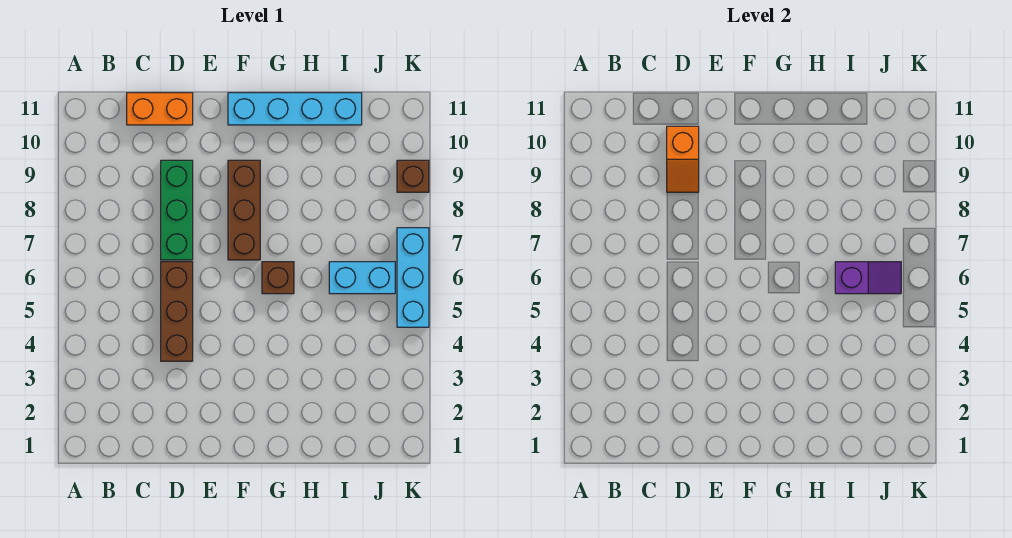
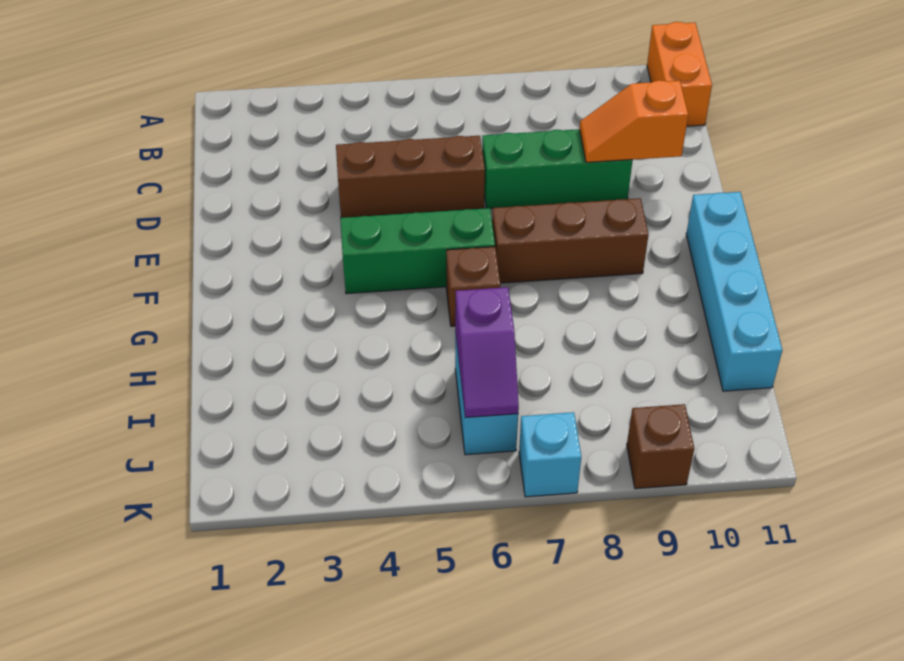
orange brick C11:D11 level 1 -> orange brick A11:B11 level 1
none -> green brick F4:F6 level 1
cyan brick K5:K7 level 1 -> cyan brick K7 level 1

